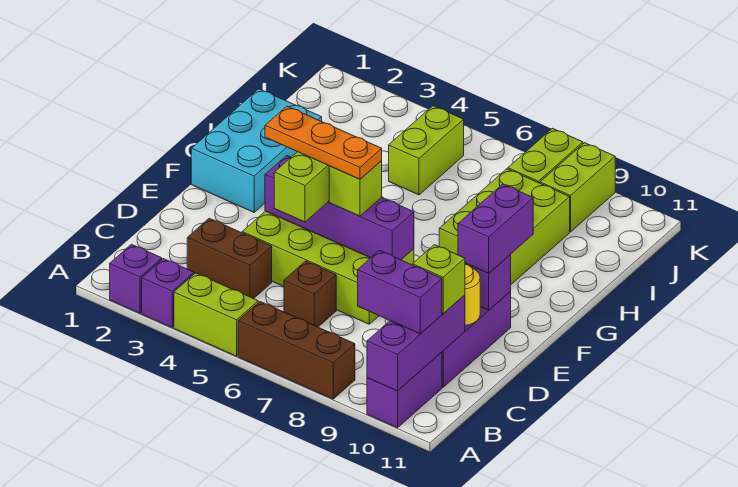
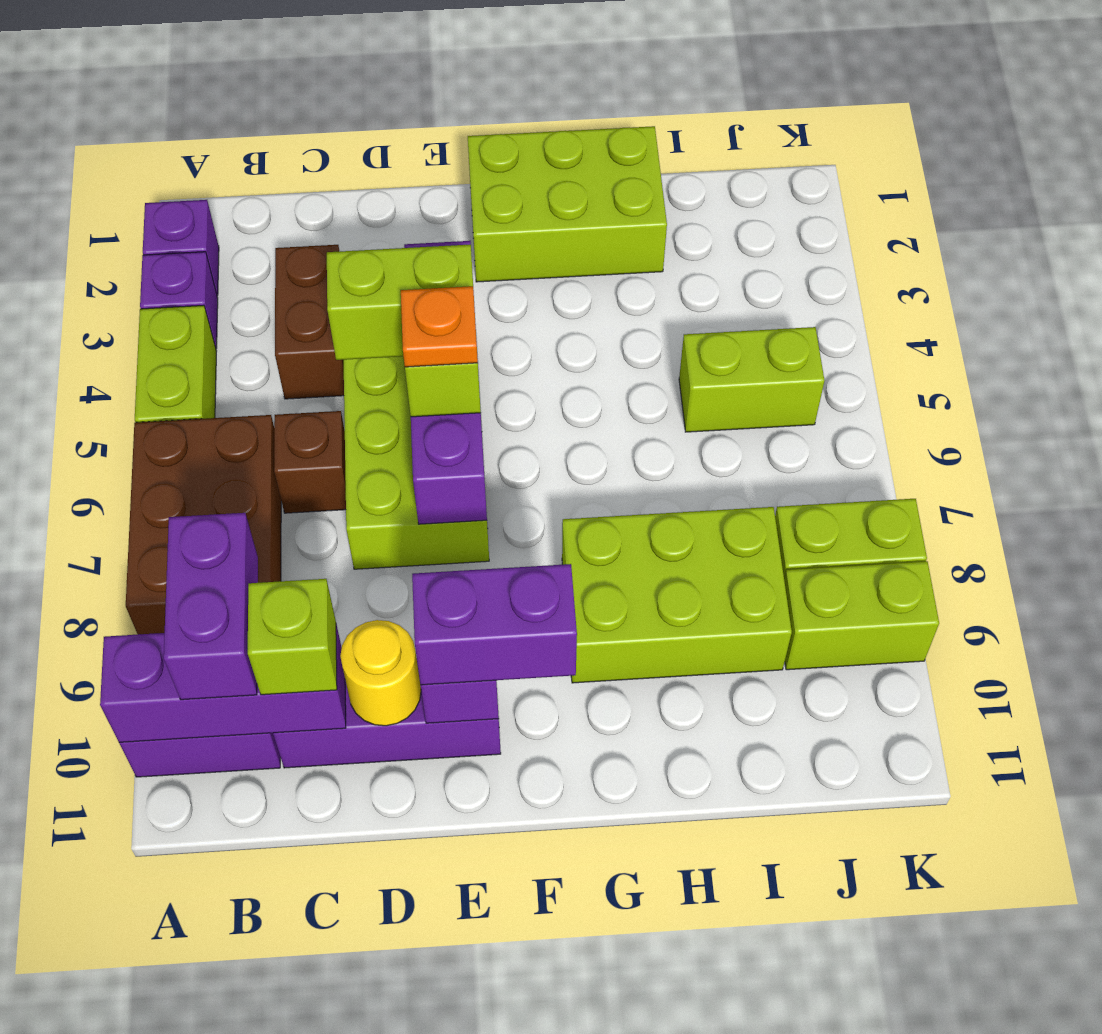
brown brick A6:A8 level 1 -> brown brick A6:B8 level 1
orange plate E4:E6 level 4 -> orange plate E6 level 4
cyan brick F1:H2 level 1 -> lime brick F1:H2 level 1

